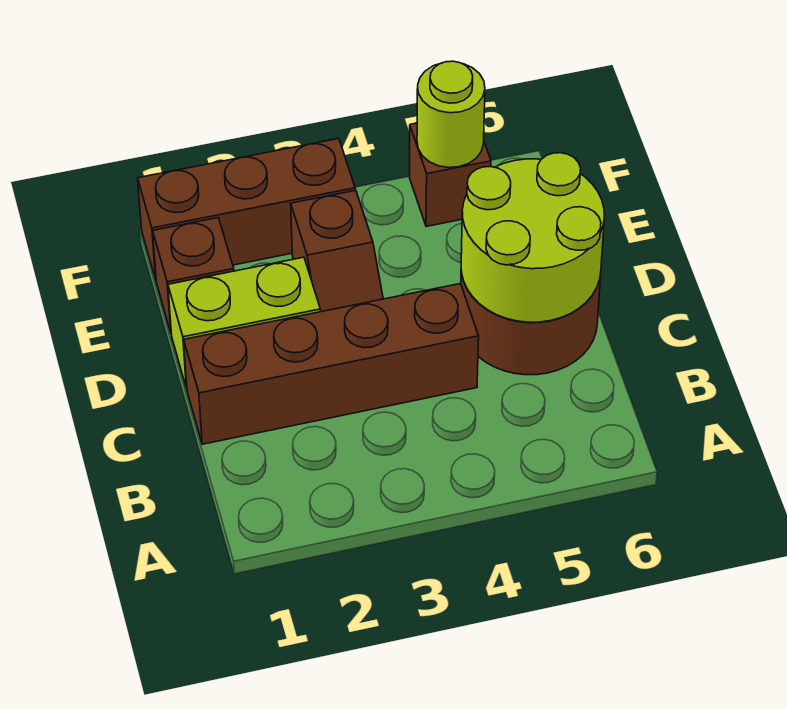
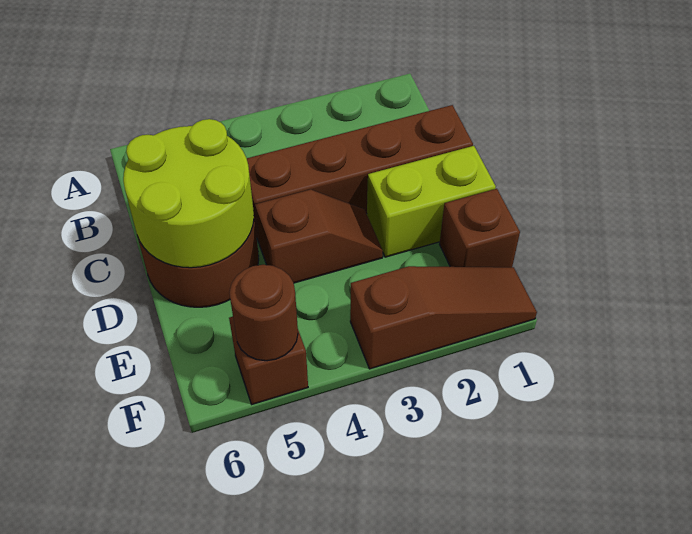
brown slope D3:E3 level 1 top E -> brown slope D3:D4 level 1 top 4
brown brick F1:F3 level 1 -> brown slope F1:F3 level 1 top 3
lime round brick F5 level 2 -> brown round brick F5 level 2

